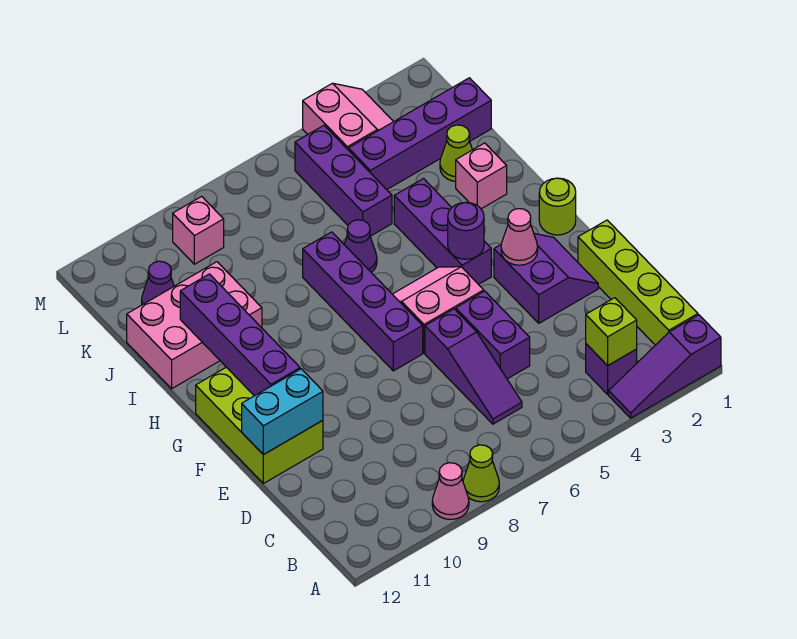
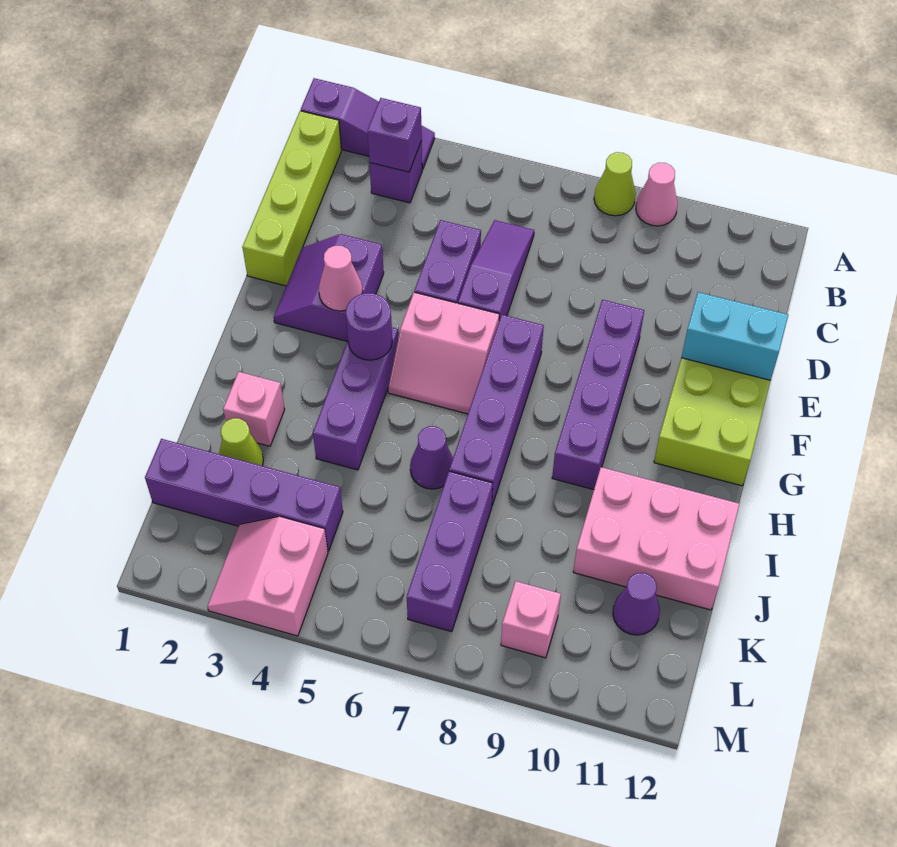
lime brick B3 level 2 -> purple brick B3 level 2
purple brick F11:I11 level 2 -> purple brick E9:H9 level 1
lime round brick G1 level 1 -> none
purple brick J5:L5 level 1 -> purple brick J7:L7 level 1

